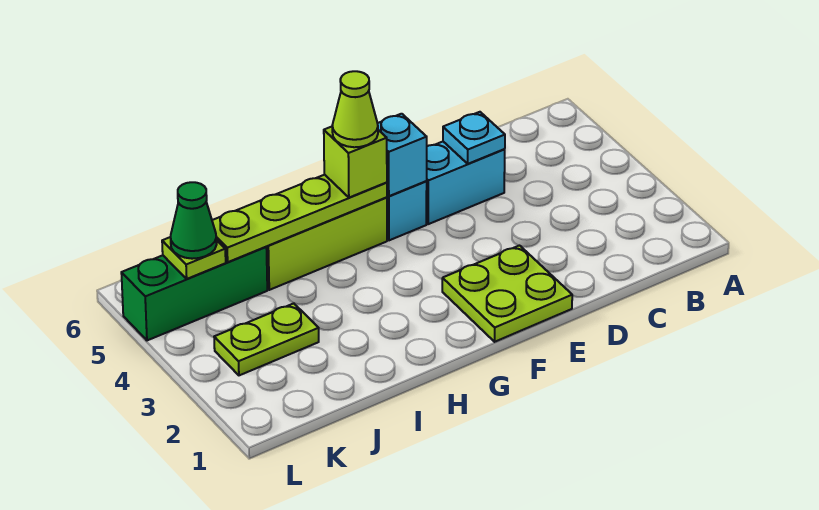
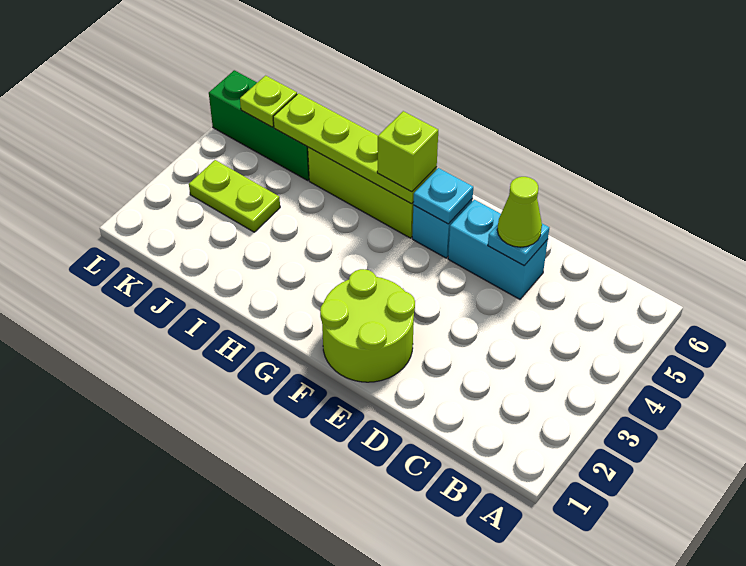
lime plate E1:F2 level 1 -> lime round brick E1:F2 level 1
cyan brick F5 level 2 -> cyan plate F5 level 2
lime cone G5 level 4 -> lime cone D5 level 3
green cone K5 level 3 -> none

